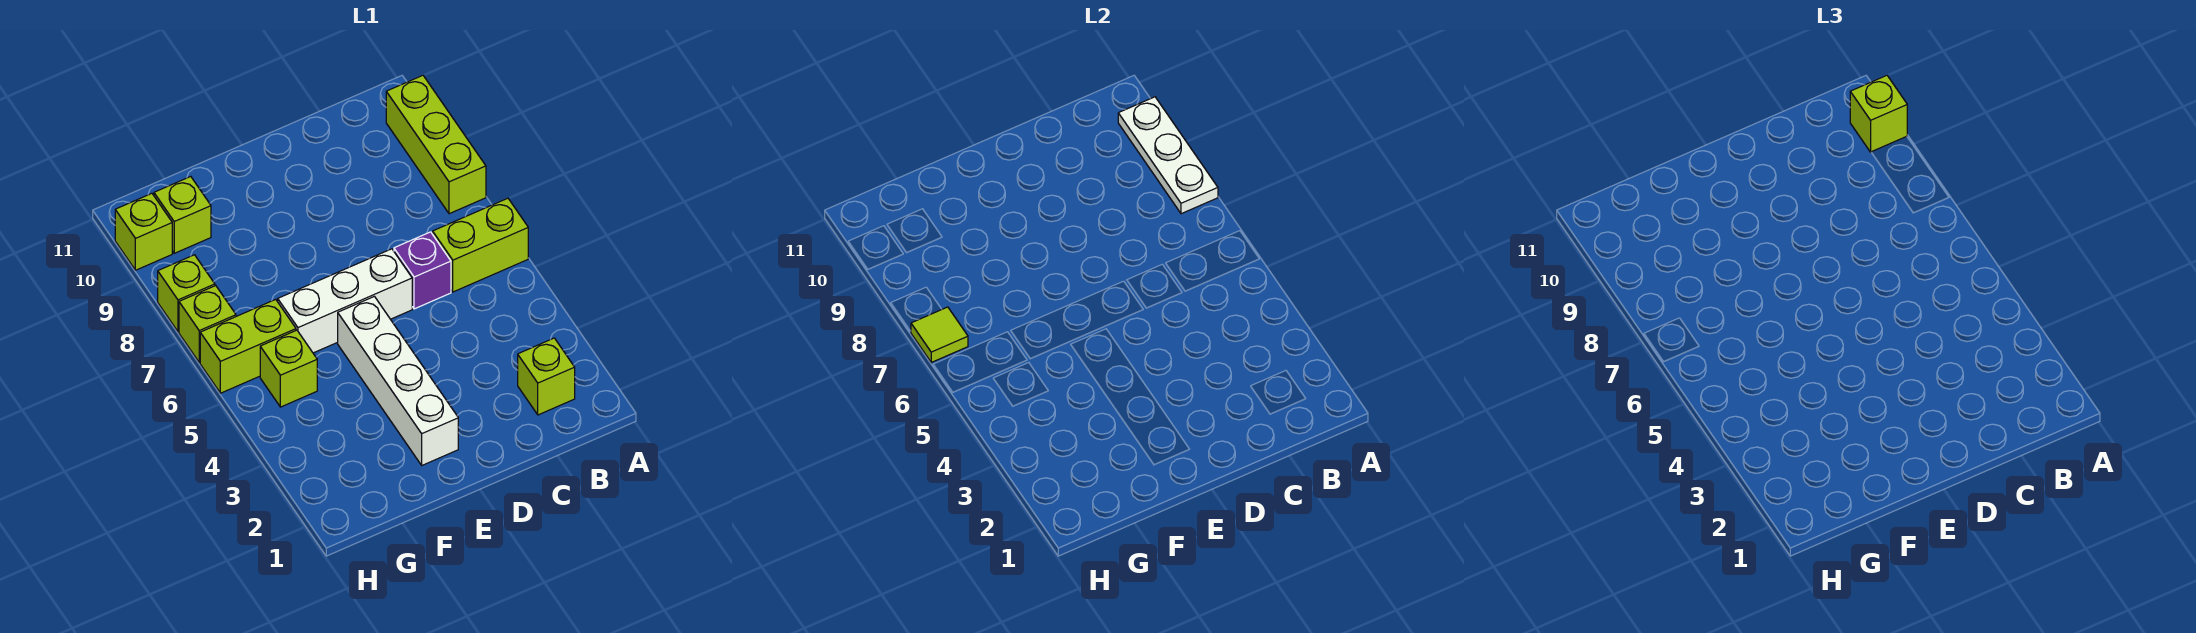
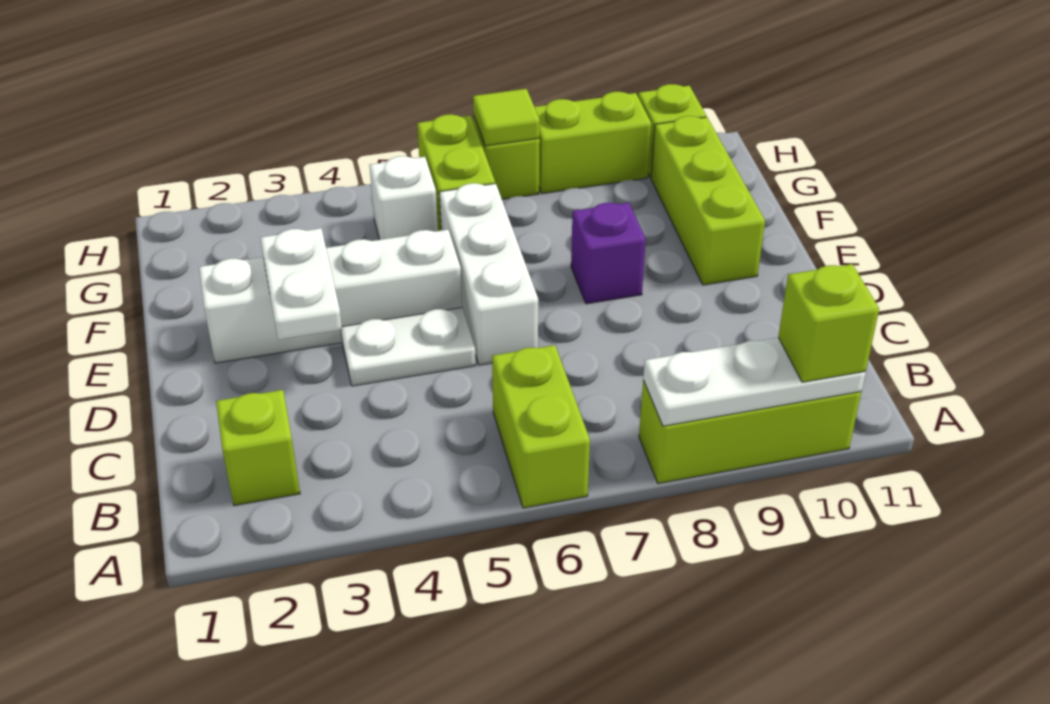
purple brick C6 level 1 -> purple brick E8 level 1
none -> white plate D3:E3 level 2
none -> white plate D4:D5 level 1
lime brick G5 level 1 -> white brick G5 level 1
lime brick G10 level 1 -> lime brick E10:G10 level 1
lime brick H8 level 1 -> lime brick H8:H9 level 1

